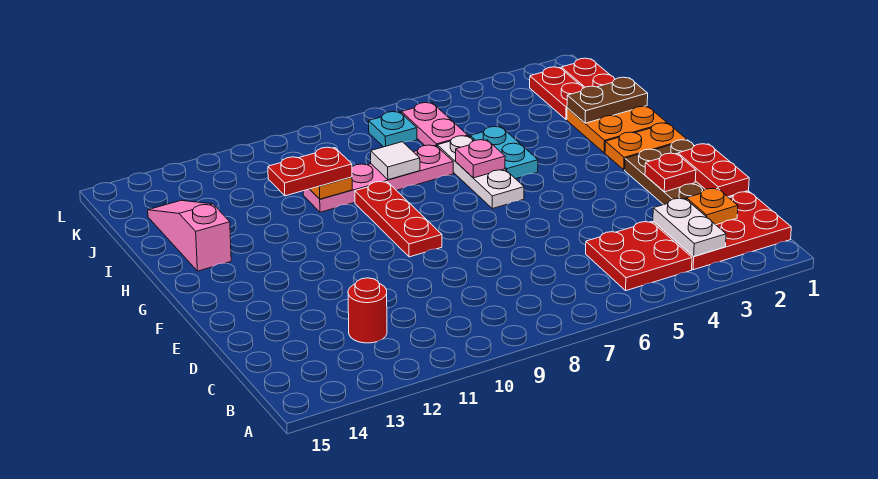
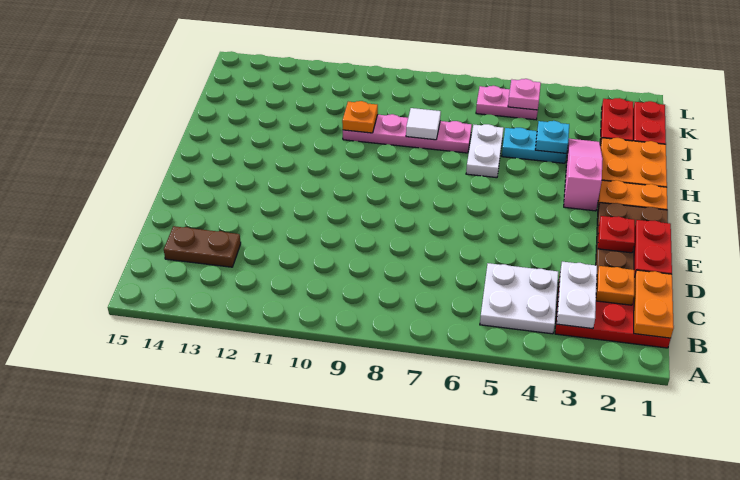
none -> orange plate B1:C1 level 2
red plate B4:C5 level 1 -> white plate B4:C5 level 1
red round brick C12 level 1 -> none
red plate F9:H9 level 1 -> none
white plate G6:I6 level 1 -> white plate H6:I6 level 1
cyan plate H5:I5 level 1 -> cyan plate I4:I5 level 1
pink plate H6 level 2 -> pink plate K5 level 2
pink slope H14:J14 level 1 top H -> pink slope G3:I3 level 1 top G
brown plate I1:I2 level 2 -> brown plate C13:C14 level 1
red plate I10:I11 level 3 -> none
pink plate J6:K6 level 1 -> pink plate K5:K6 level 1
cyan plate K7 level 1 -> cyan plate I4 level 2

